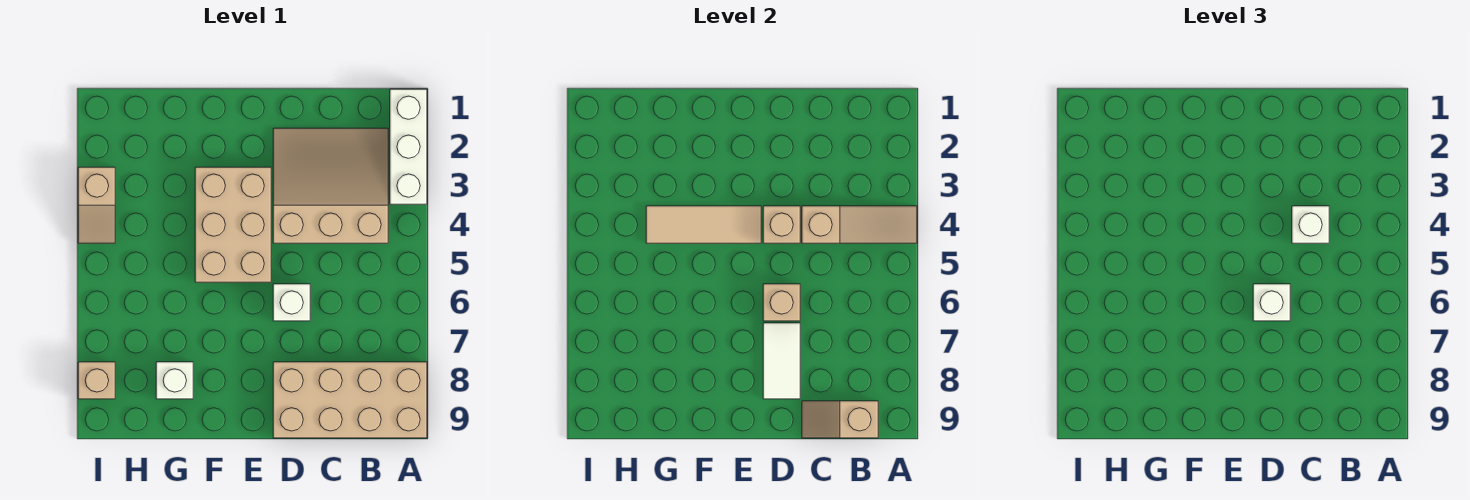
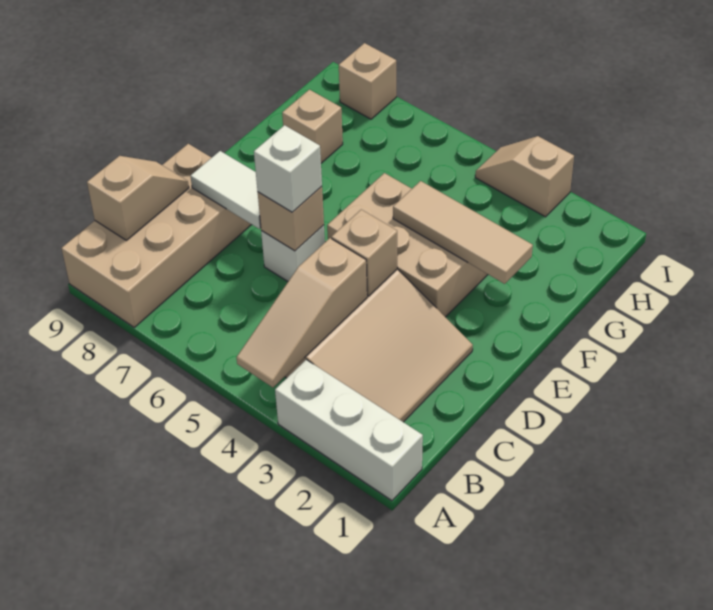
white brick C4 level 3 -> none
tan tile E4:G4 level 2 -> tan tile F2:F4 level 2
white brick G8 level 1 -> tan brick G8 level 1

